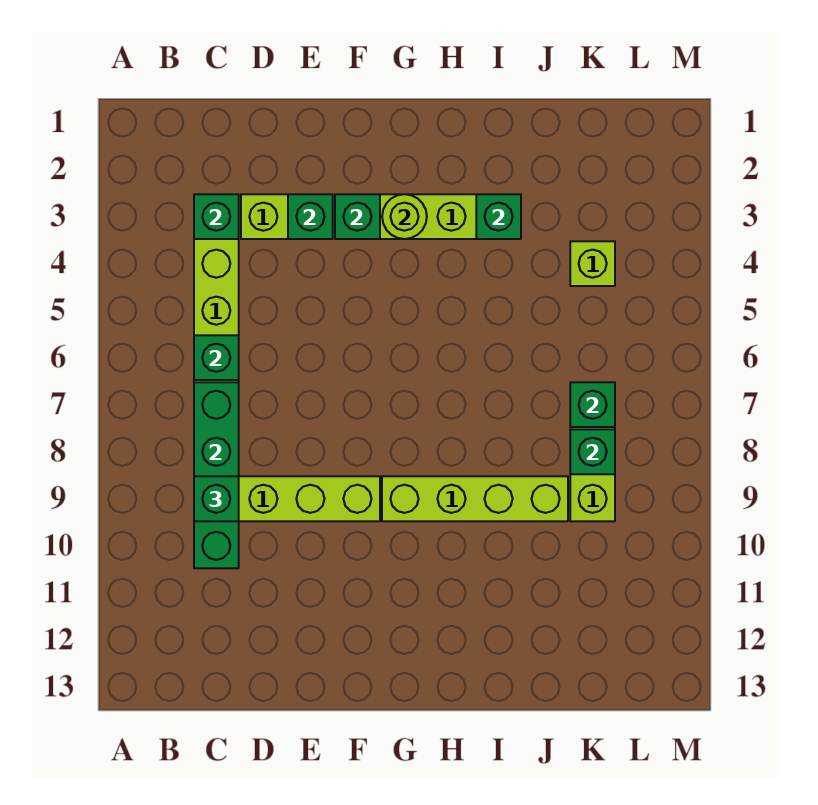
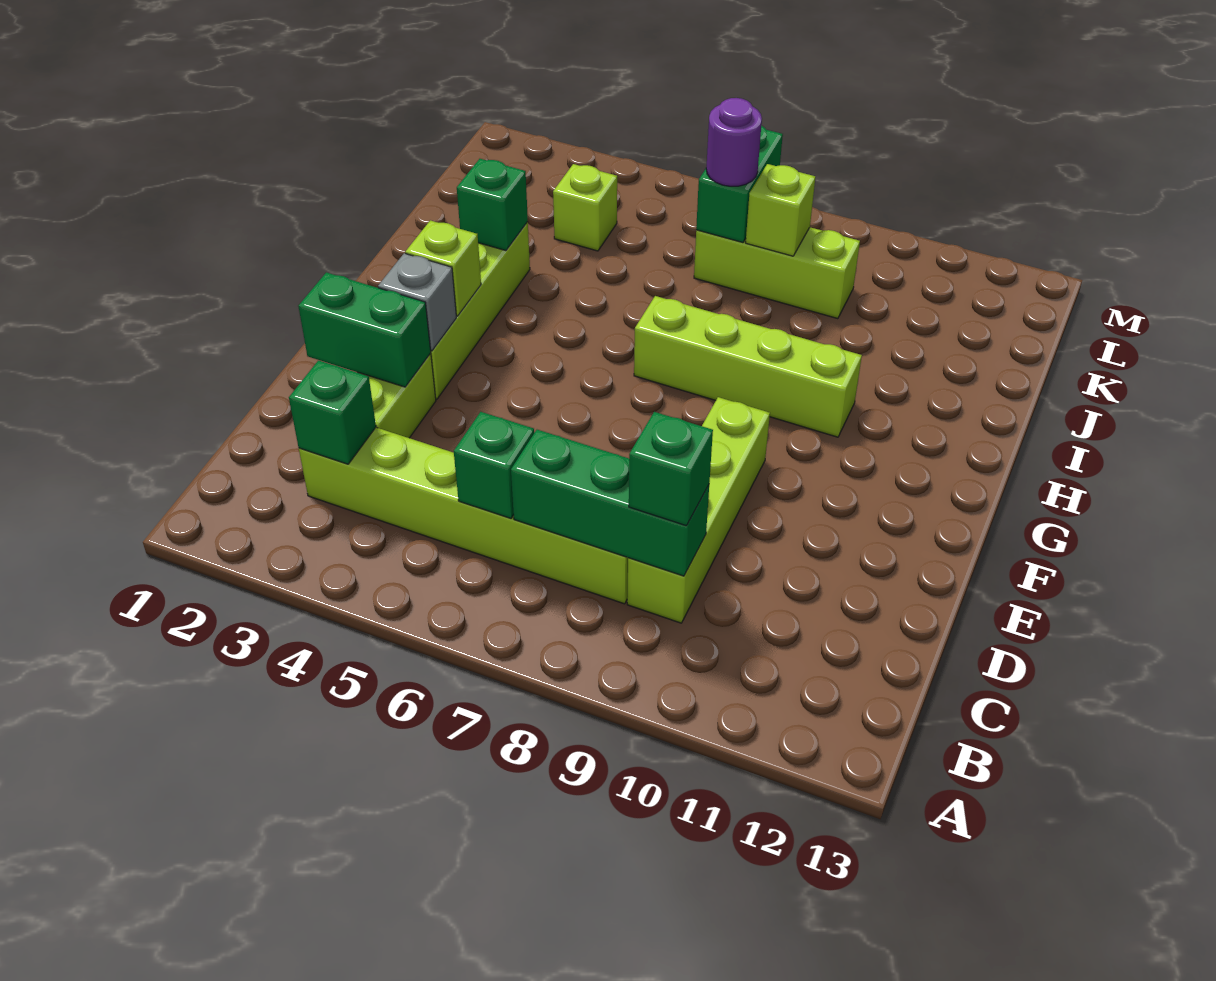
green brick C7:C10 level 2 -> green brick C7:C9 level 2
green brick E3 level 2 -> green brick E2:E3 level 2
green brick F3 level 2 -> grey brick F3 level 2
lime round brick G3 level 2 -> lime brick G3 level 2
lime brick G9:J9 level 1 -> lime brick H7:H10 level 1
green brick K7 level 2 -> green brick K7:L7 level 2
none -> purple round brick K7 level 3
green brick K8 level 2 -> lime brick K8 level 2

